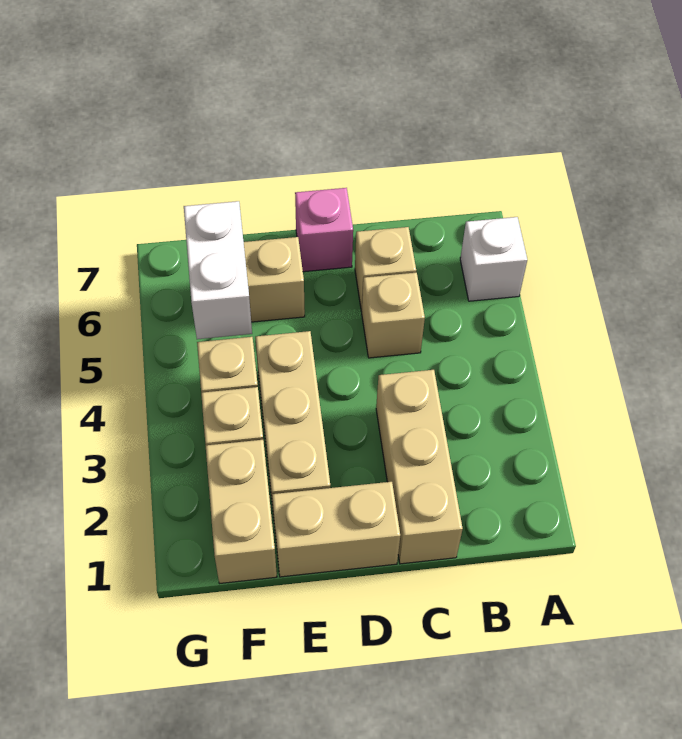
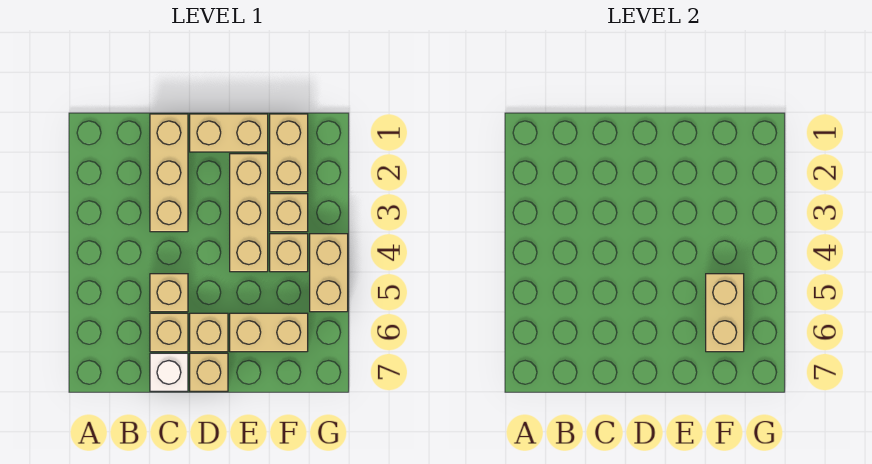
white brick A6 level 1 -> white brick C7 level 1
none -> tan brick D6 level 1
pink brick D7 level 1 -> tan brick D7 level 1
white brick F5:F6 level 2 -> tan brick F5:F6 level 2
none -> tan brick G4:G5 level 1

